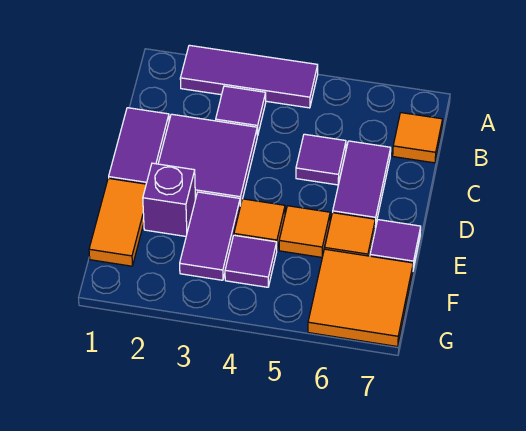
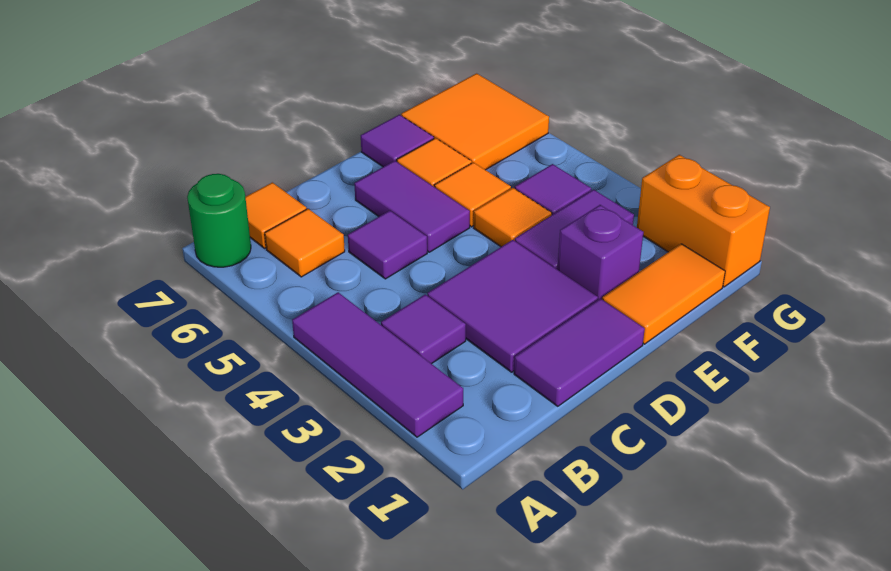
none -> green round brick A7 level 1
none -> orange tile B6 level 1
purple tile C6:D6 level 1 -> purple tile D5:D6 level 1
none -> orange brick G1:G2 level 1

